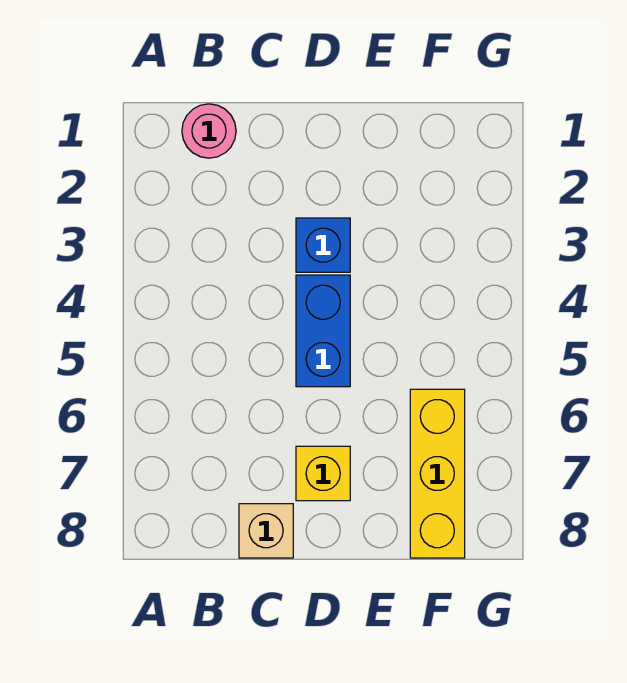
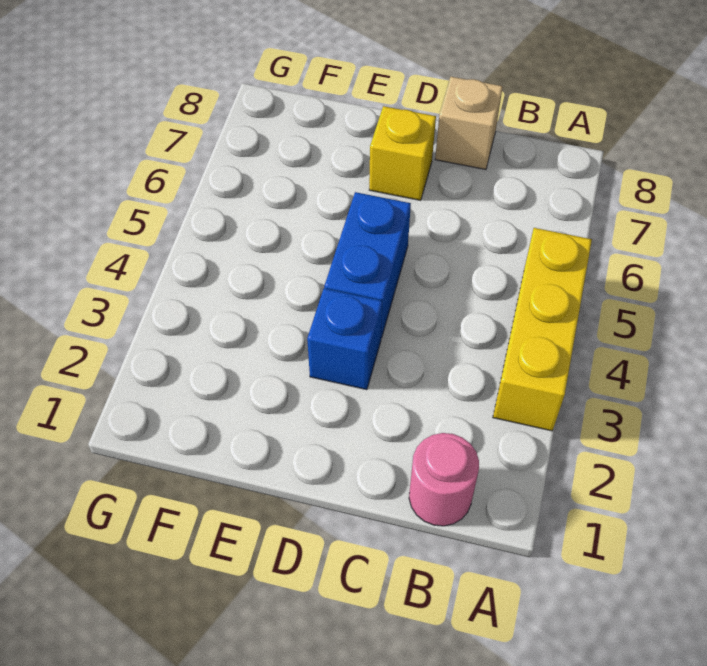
yellow brick F6:F8 level 1 -> yellow brick A3:A5 level 1

